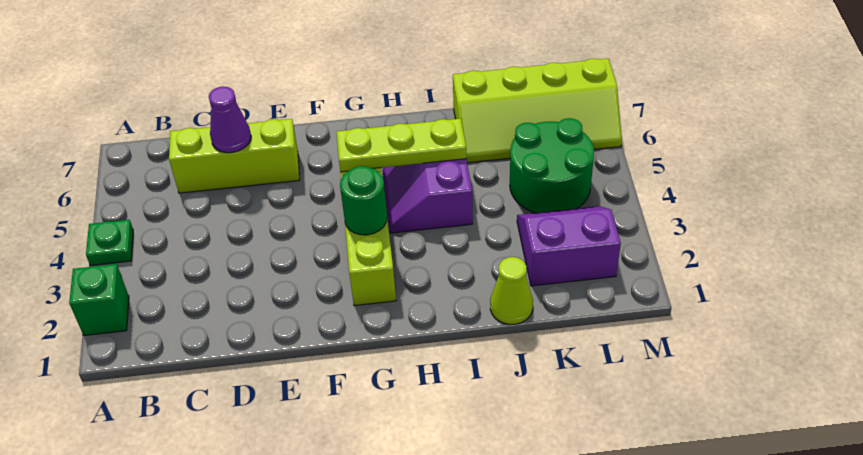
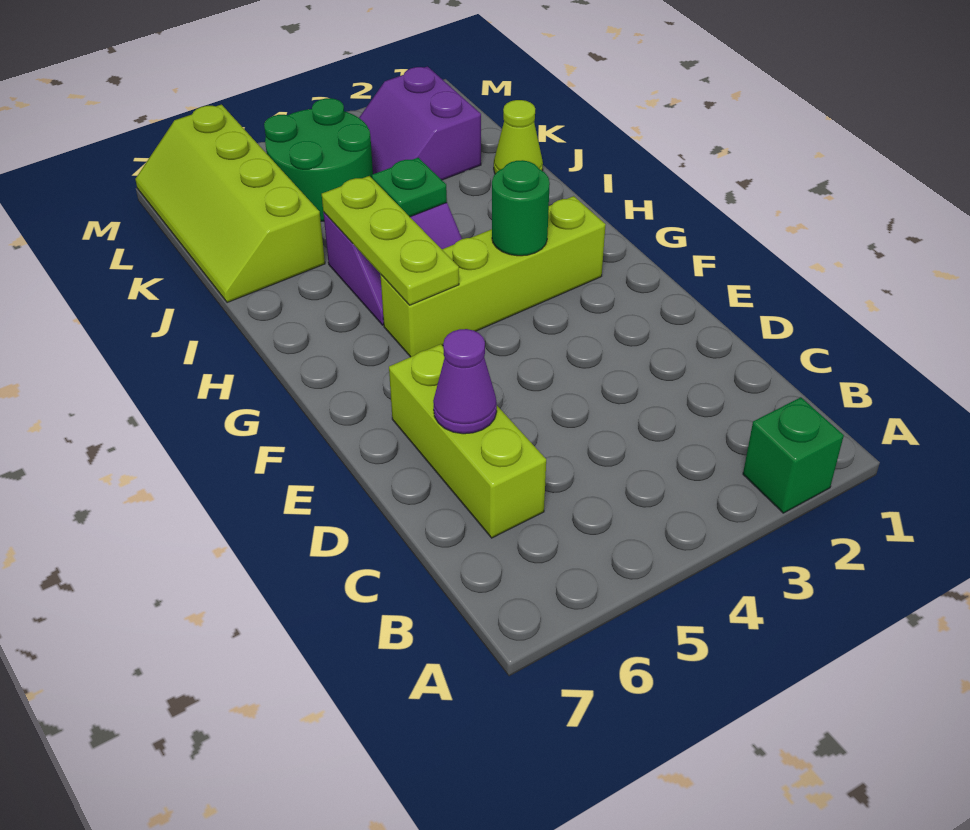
green plate A4 level 1 -> green plate I4 level 2
lime slope J6:M7 level 1 top 7 -> lime slope J6:M7 level 1 top 6

